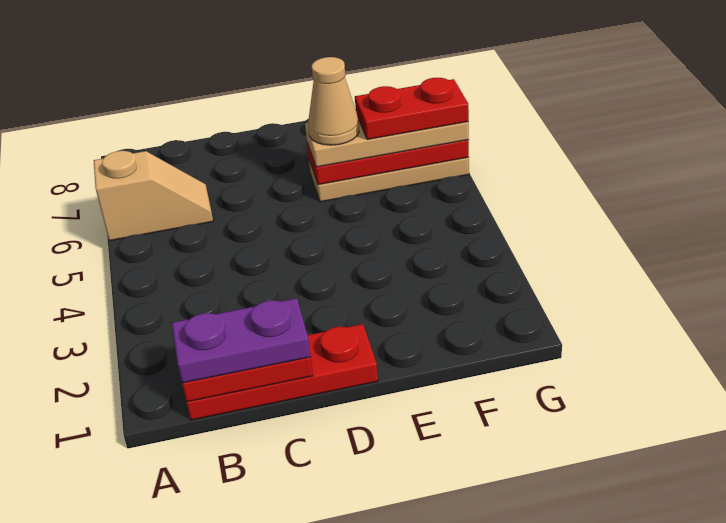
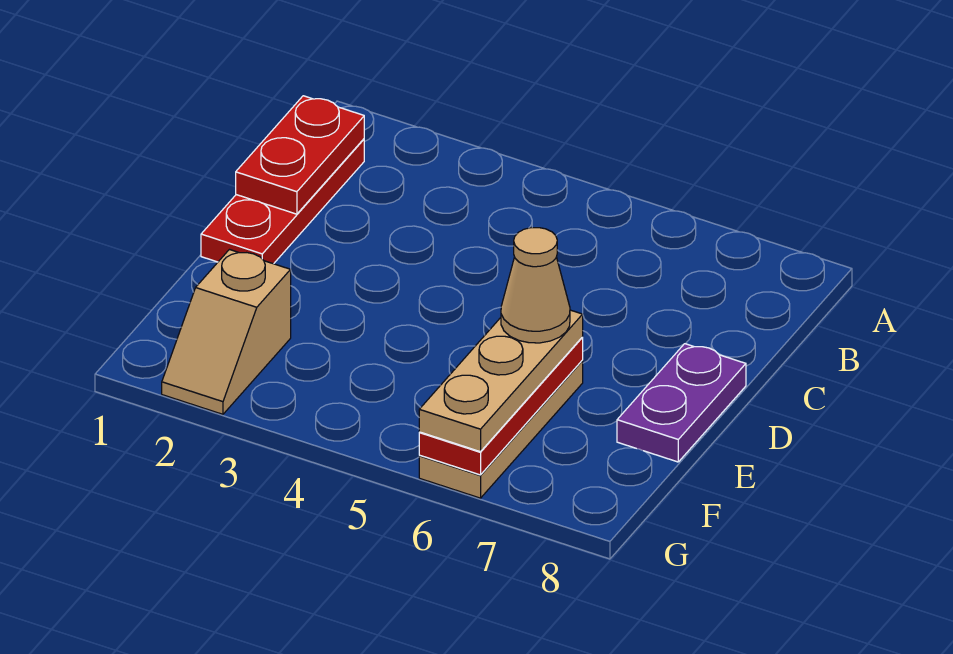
tan slope A6:B6 level 1 top A -> tan slope F2:G2 level 1 top F
purple plate B1:C1 level 3 -> purple plate D8:E8 level 1
red plate F6:G6 level 4 -> none

